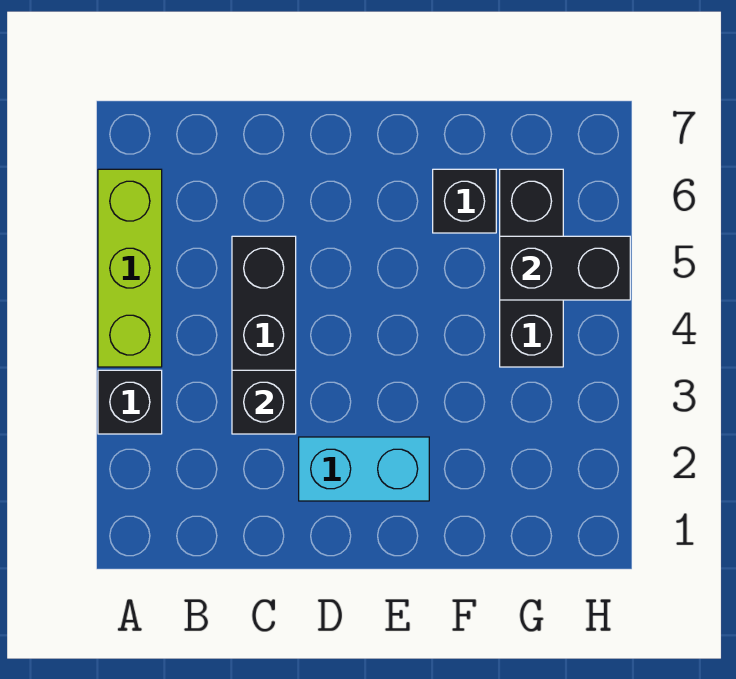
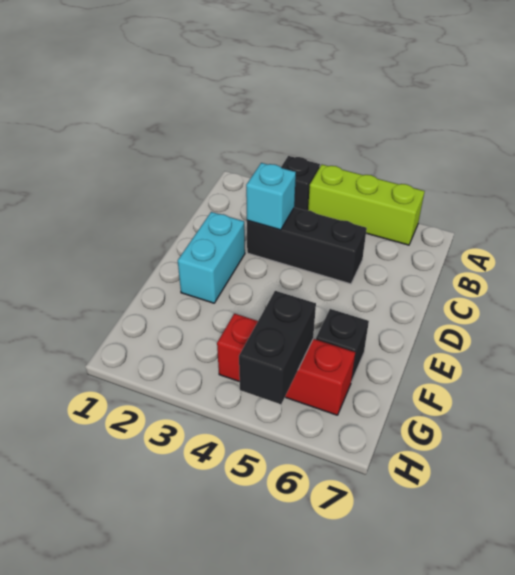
black brick C3 level 2 -> cyan brick C3 level 2
black brick G4:G6 level 1 -> red brick G4:G6 level 1

